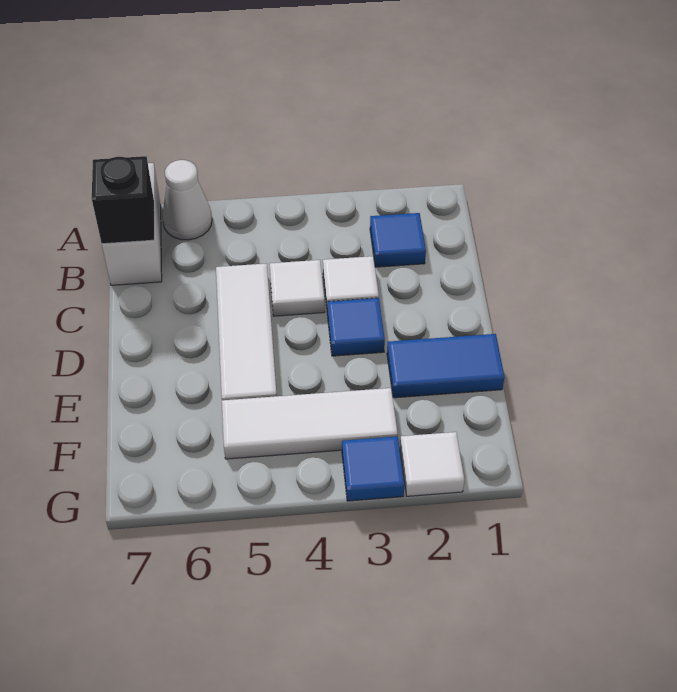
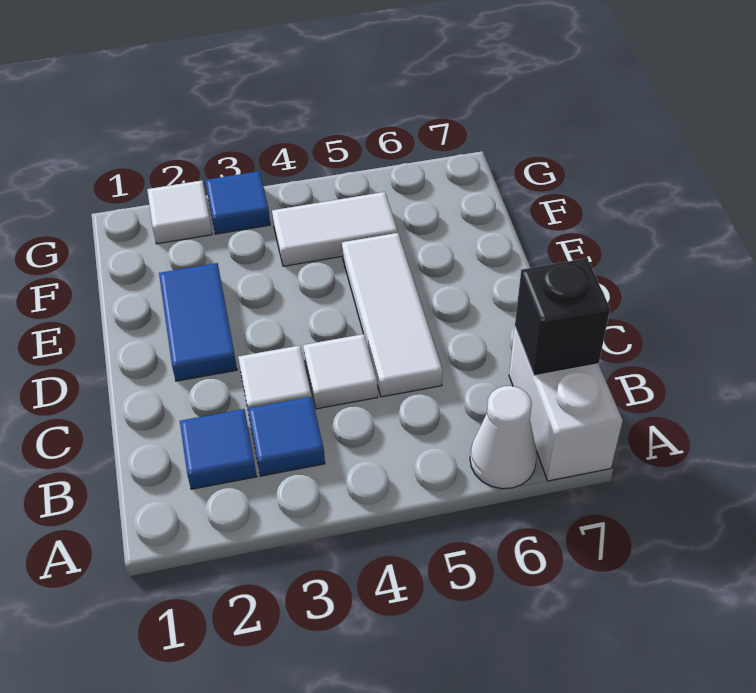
blue tile D3 level 1 -> blue tile B3 level 1
blue tile E1:E2 level 1 -> blue tile D2:E2 level 1
white tile F3:F5 level 1 -> white tile F4:F5 level 1

